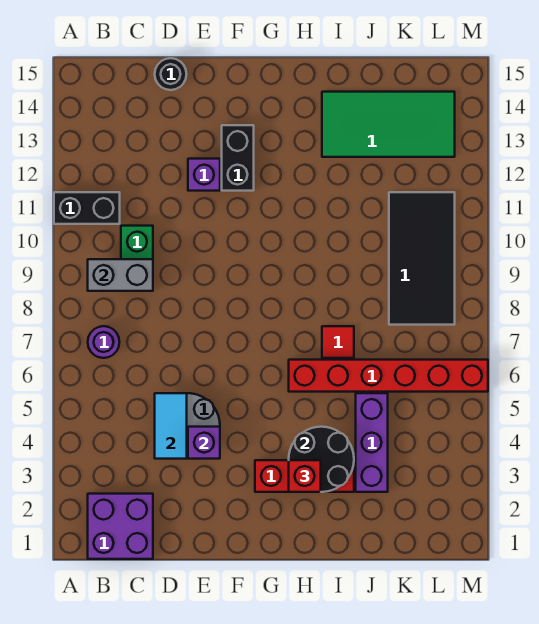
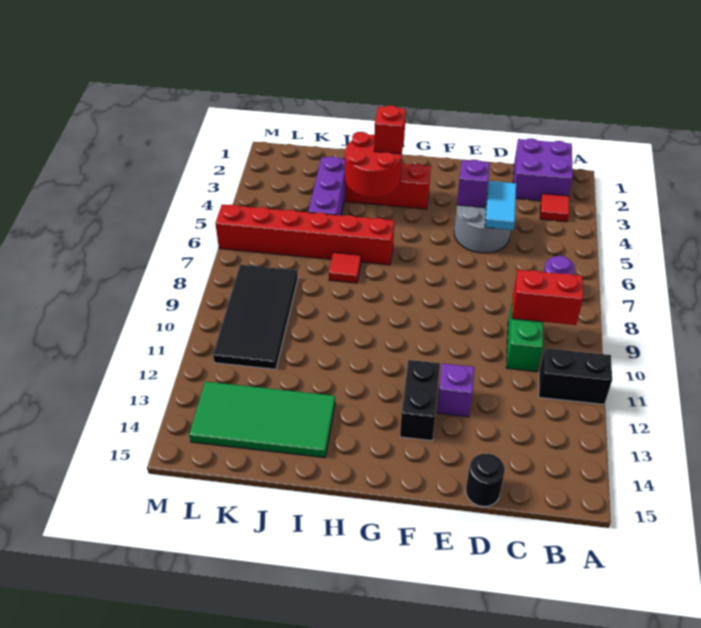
none -> red tile B3 level 1
grey brick B9:C9 level 2 -> red brick B9:C9 level 2
black round brick H3:I4 level 2 -> red round brick H3:I4 level 2

